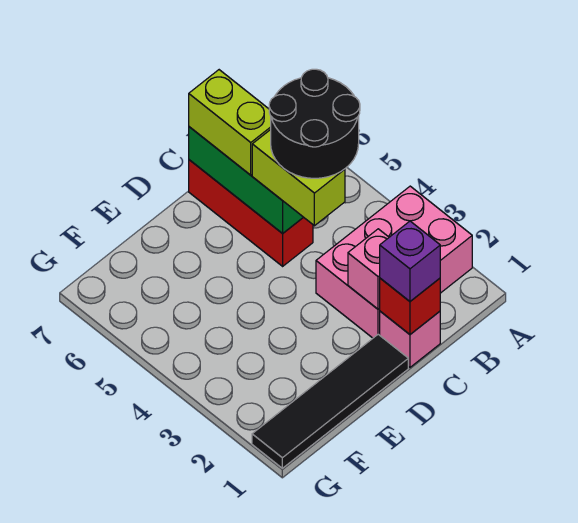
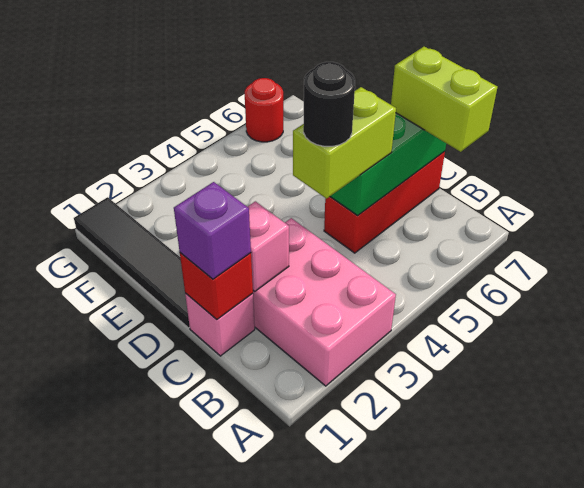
black round brick B4:C5 level 4 -> black round brick C4 level 4
lime brick C6:C7 level 3 -> lime brick B7:C7 level 3
none -> red round brick G6 level 1

